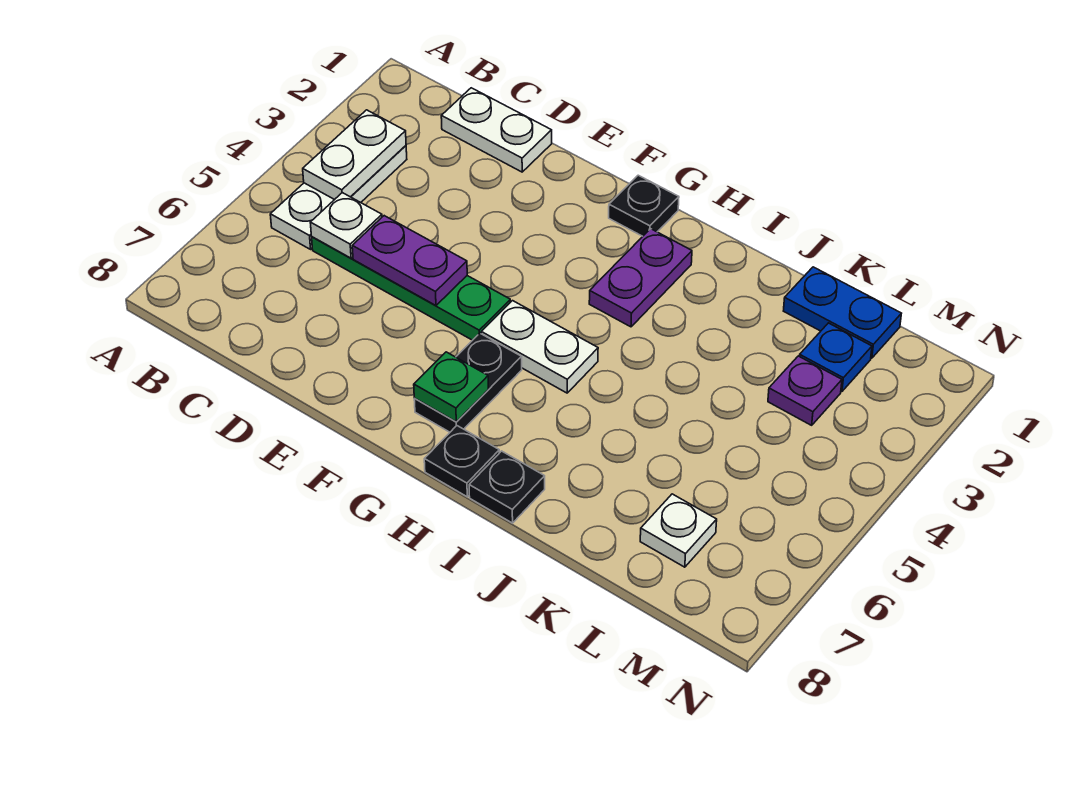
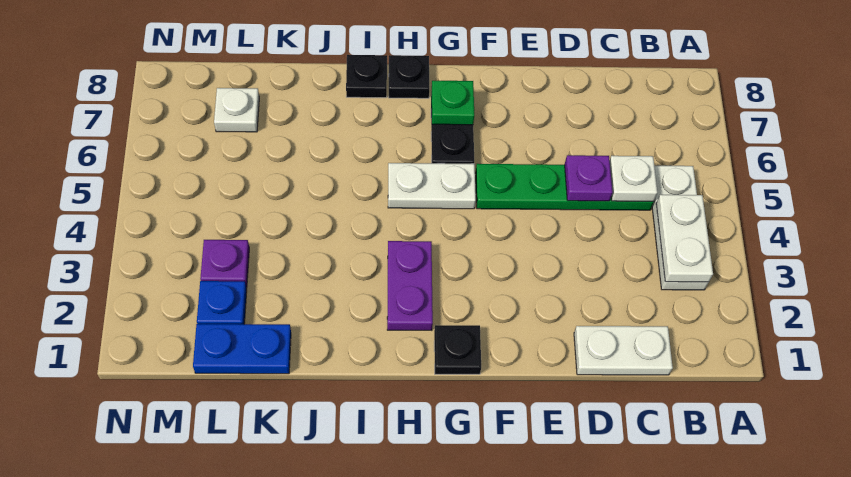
purple plate D5:E5 level 2 -> purple plate D5 level 2

